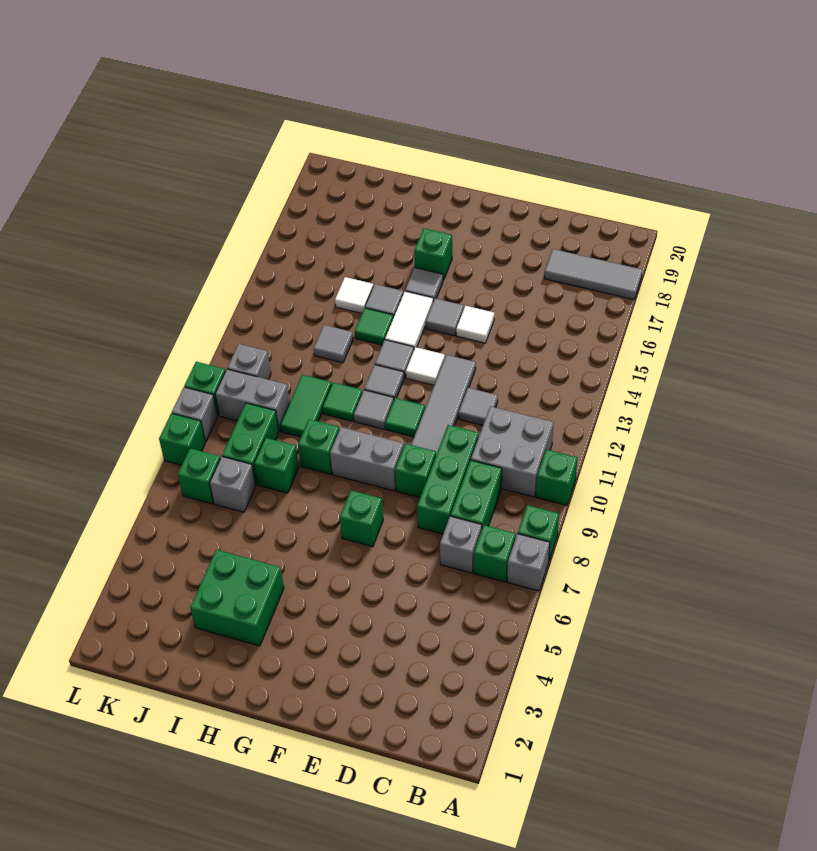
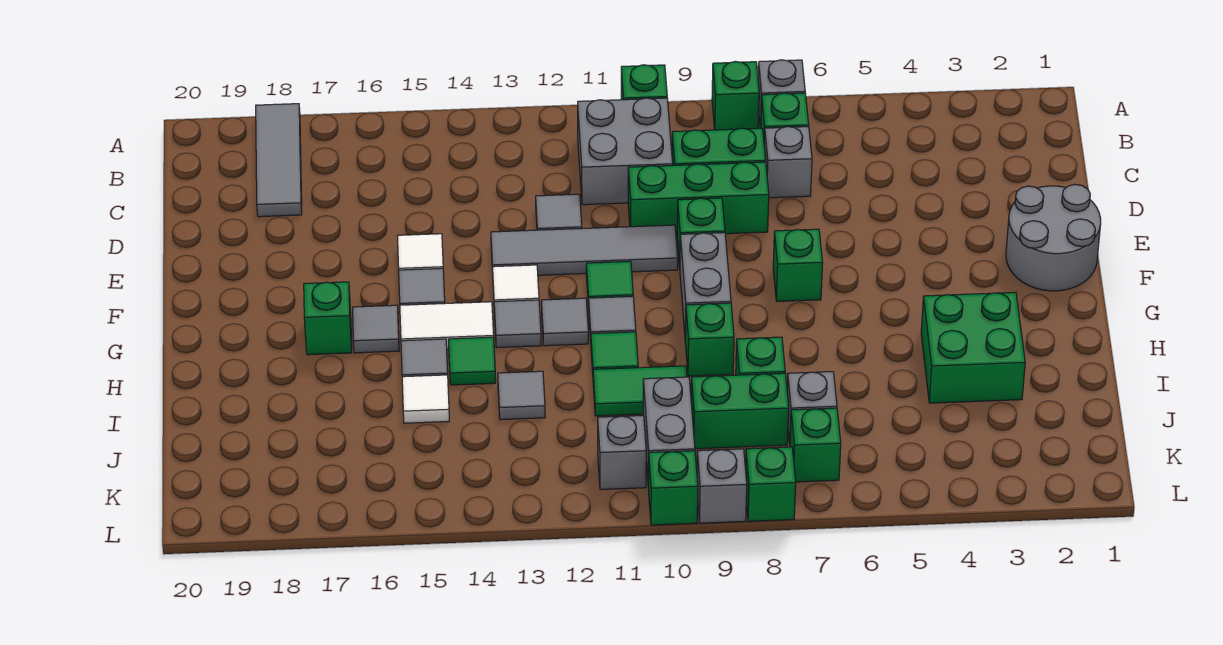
none -> grey round brick E1:F2 level 1

